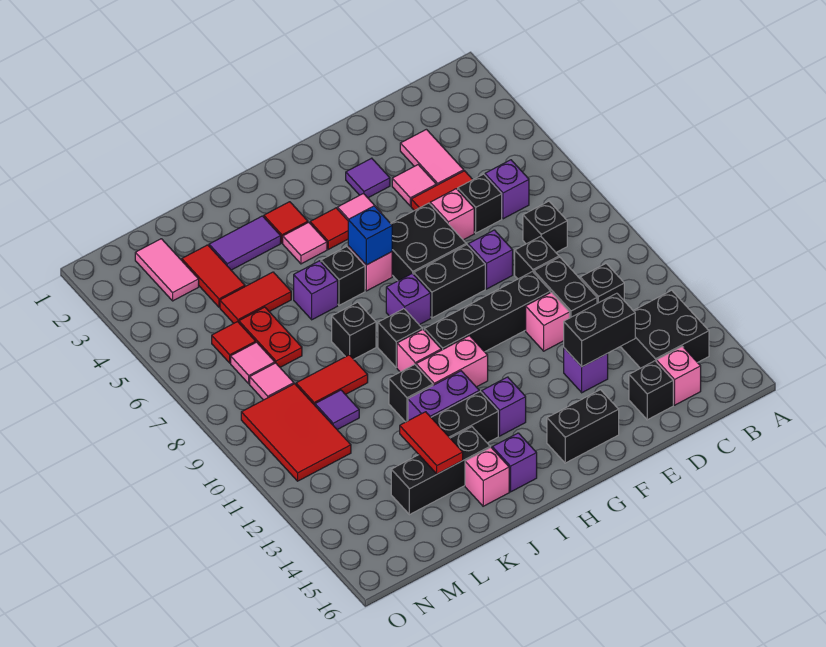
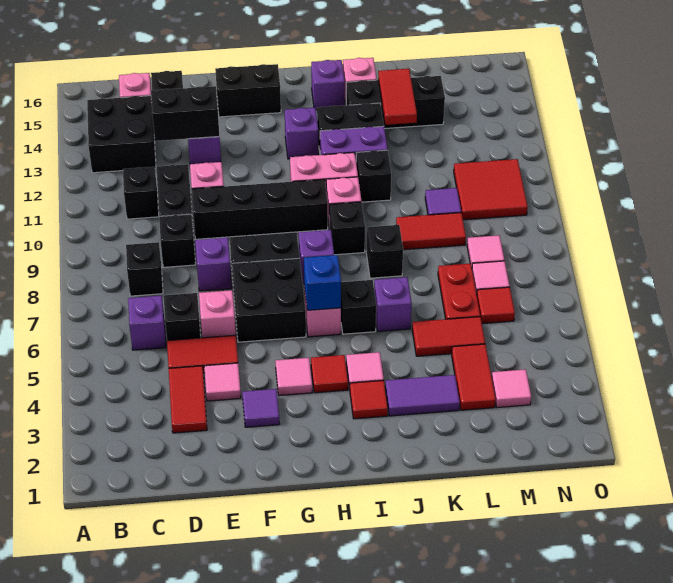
pink tile D3:D4 level 1 -> red tile D3:D4 level 1
pink tile M2:M3 level 1 -> pink tile M3 level 1
red tile M9:N11 level 1 -> red tile M10:N11 level 1

